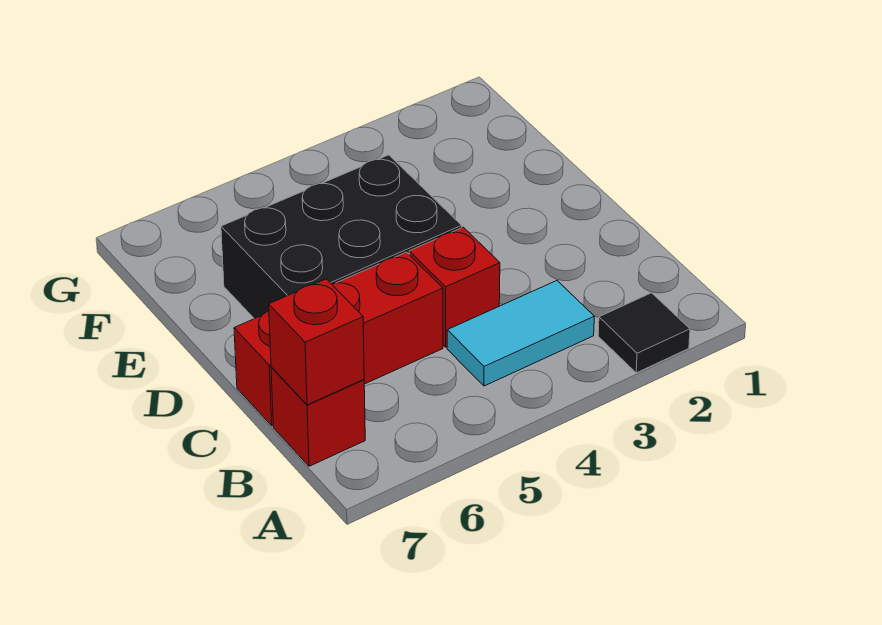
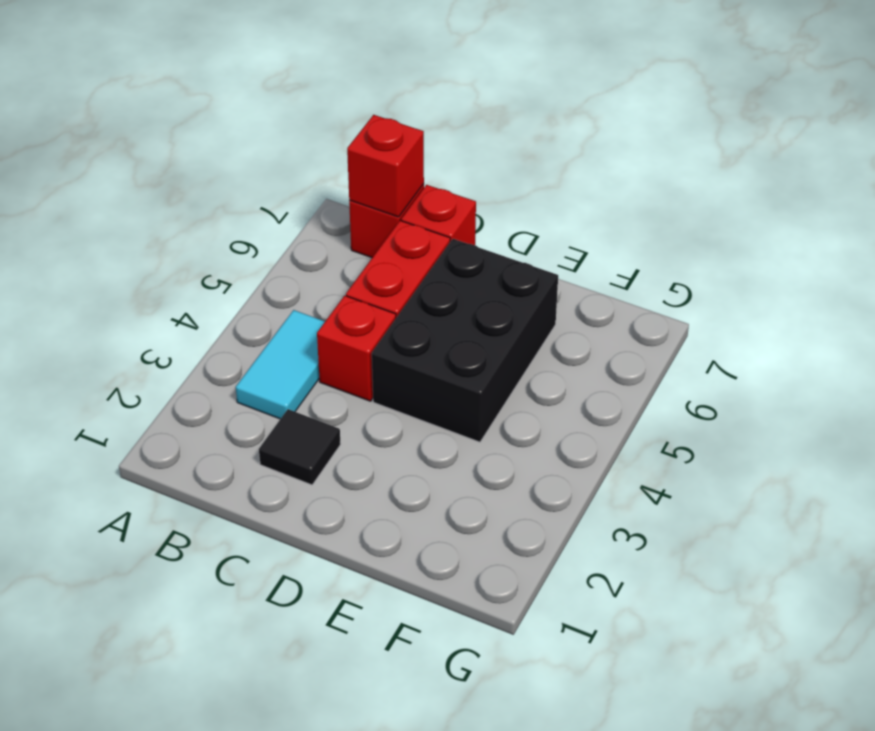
black tile A2 level 1 -> black tile C2 level 1

